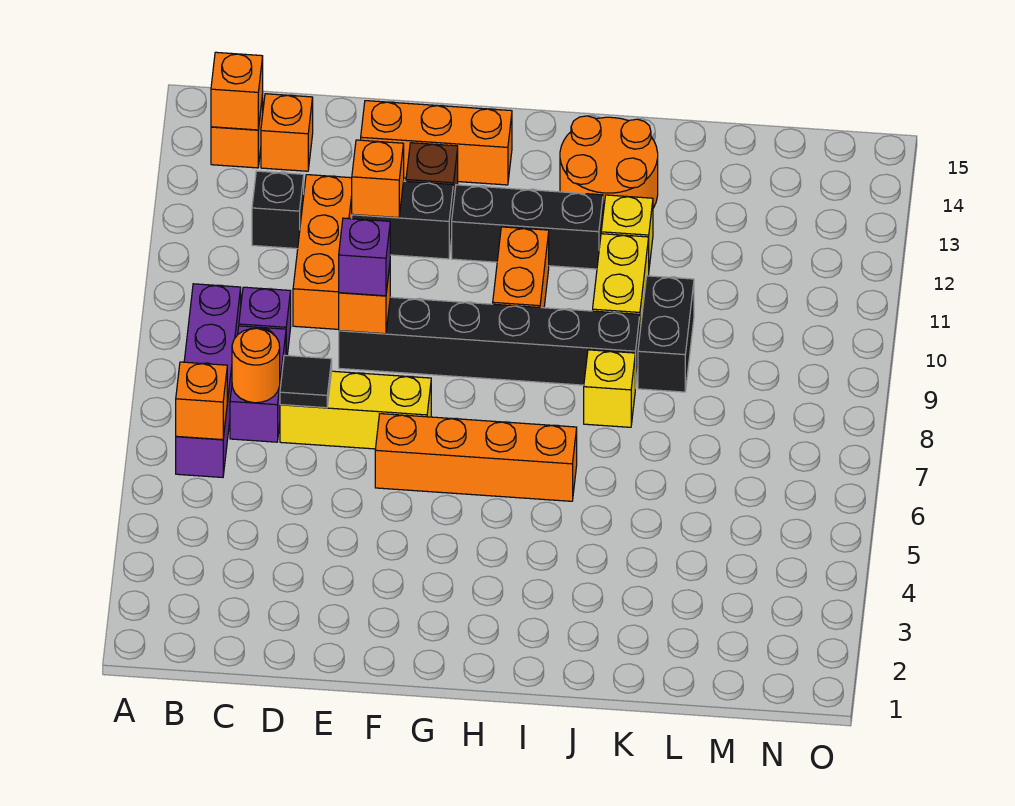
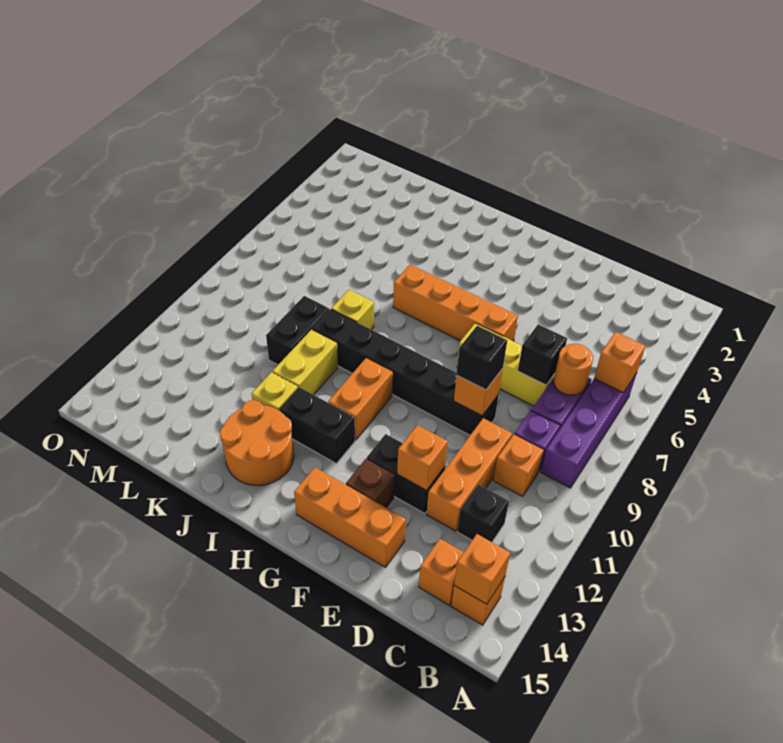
none -> orange brick C10 level 1
black tile D7 level 2 -> black brick D7 level 2
purple brick E9 level 3 -> black brick E9 level 3
black brick G12:I12 level 1 -> black brick H12:I12 level 1

